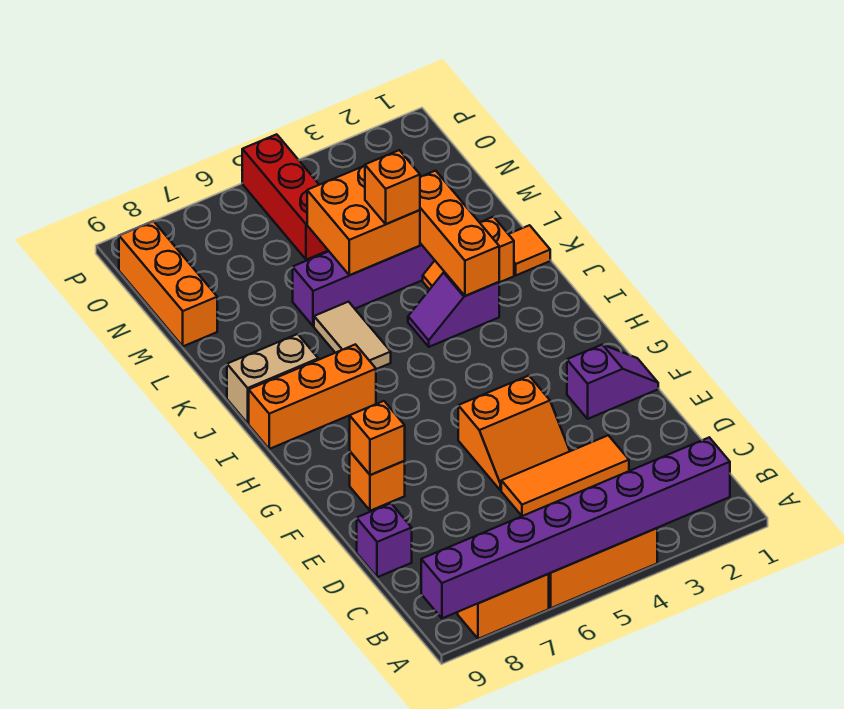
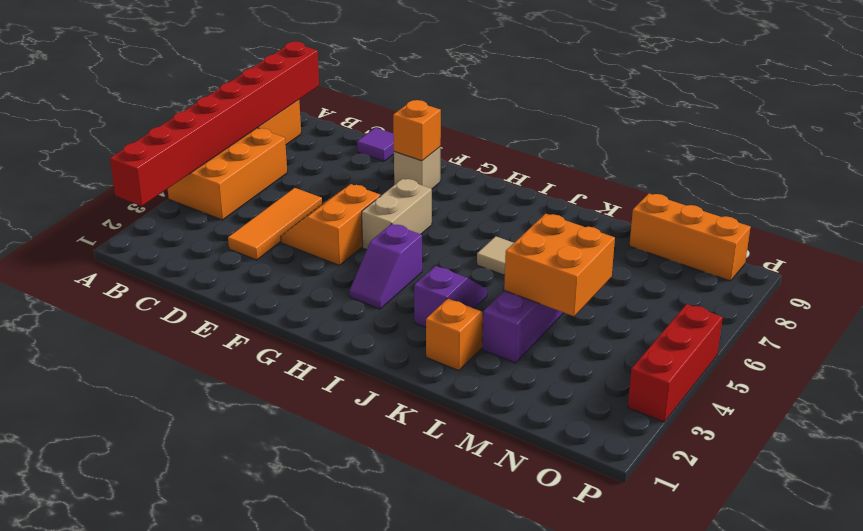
purple brick A2:A9 level 2 -> red brick A2:A9 level 2
purple brick D9 level 1 -> purple tile D9 level 1
purple slope F1:F2 level 1 top 2 -> purple slope H3:H4 level 1 top 4
orange brick F8 level 1 -> tan brick F8 level 1
orange brick I7:I9 level 1 -> none
orange brick J3:L3 level 2 -> none
tan brick J8:J9 level 1 -> tan brick G5:G6 level 1
orange tile K1 level 1 -> none
orange brick L4 level 3 -> none
red brick N5:P5 level 1 -> red brick P3:P5 level 1

